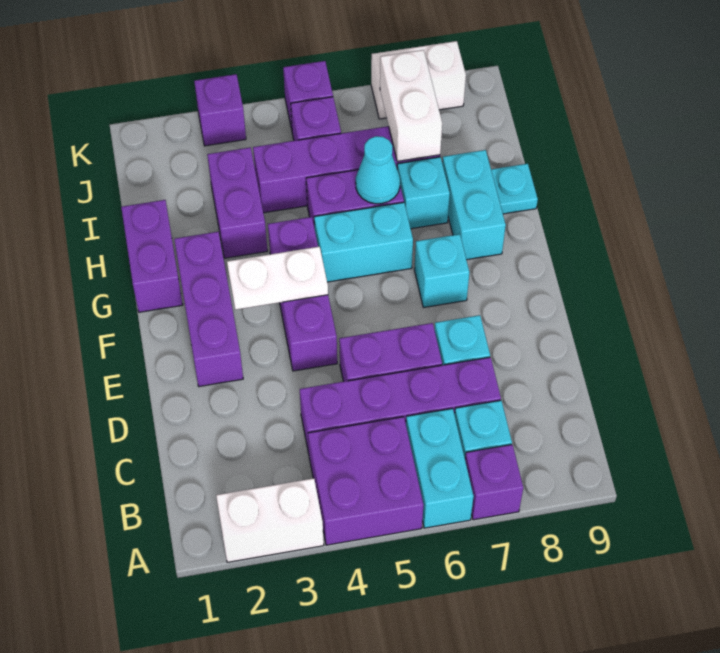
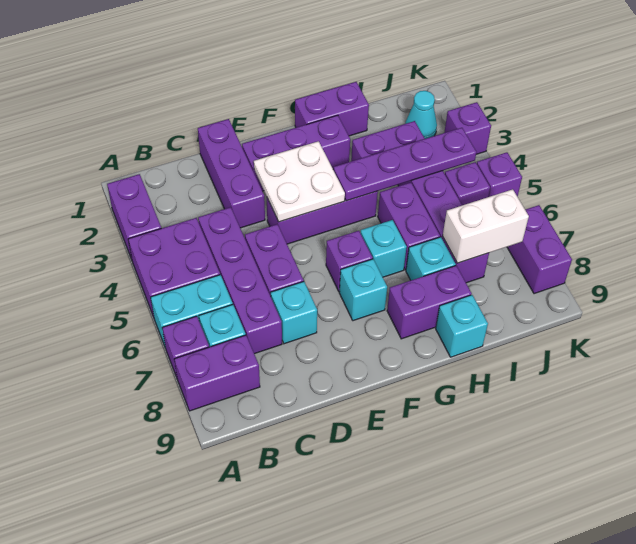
white brick A2:A3 level 1 -> purple brick A2:A3 level 1
none -> purple brick A8:B8 level 1
none -> purple brick D1:D3 level 1
white plate F3:F4 level 2 -> white plate E3:F4 level 2
none -> purple brick F6 level 1
none -> purple plate G4:J4 level 2
cyan brick G5:G6 level 1 -> cyan brick G6 level 1
cyan brick G8:H8 level 1 -> purple brick G8:H8 level 1
cyan cone H6 level 2 -> cyan cone J2 level 1
cyan plate H9 level 1 -> cyan brick H9 level 1
white brick K7:K8 level 1 -> purple brick K7:K8 level 1

